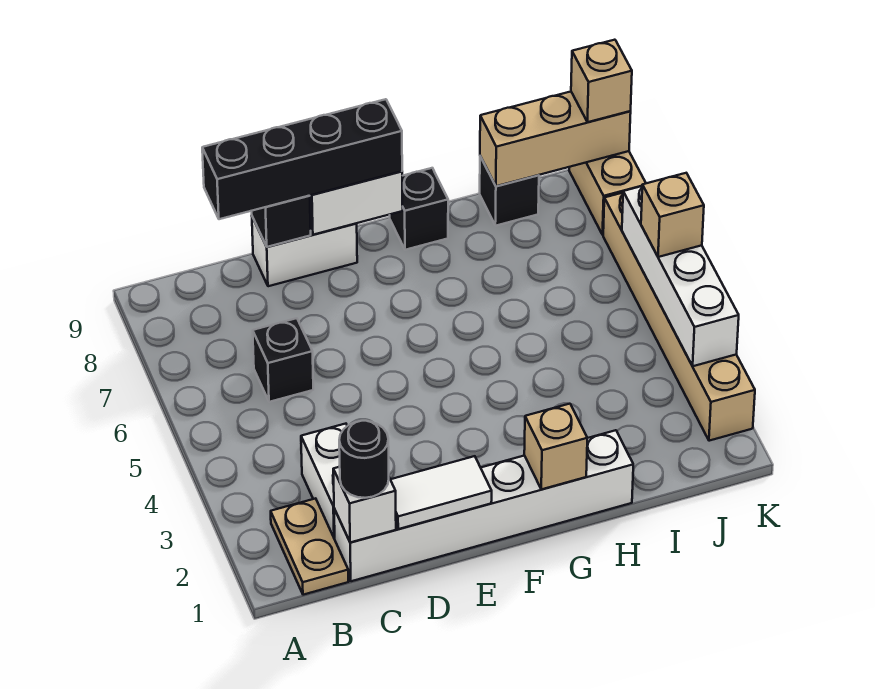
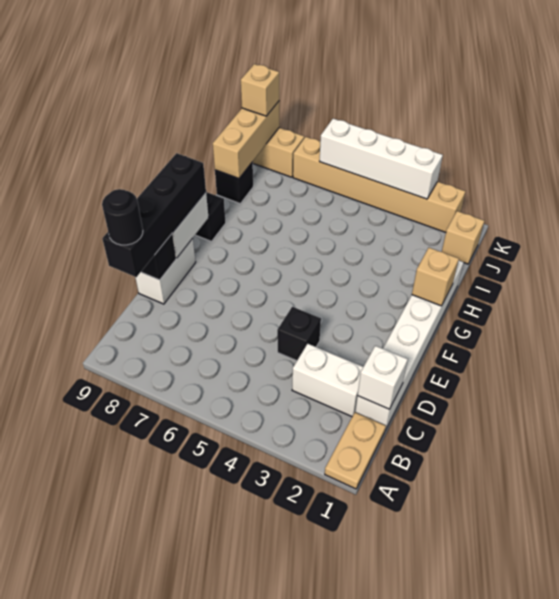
tan plate B1:B2 level 1 -> tan plate A1:B1 level 1
black round brick C1 level 3 -> black round brick C9 level 4
black brick C6 level 1 -> black brick D4 level 1
white tile D1:E1 level 2 -> none
tan brick K5 level 3 -> tan brick J1 level 1

